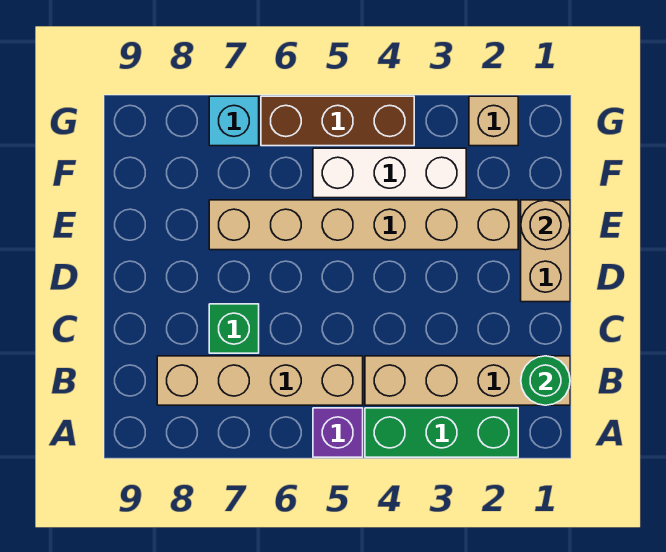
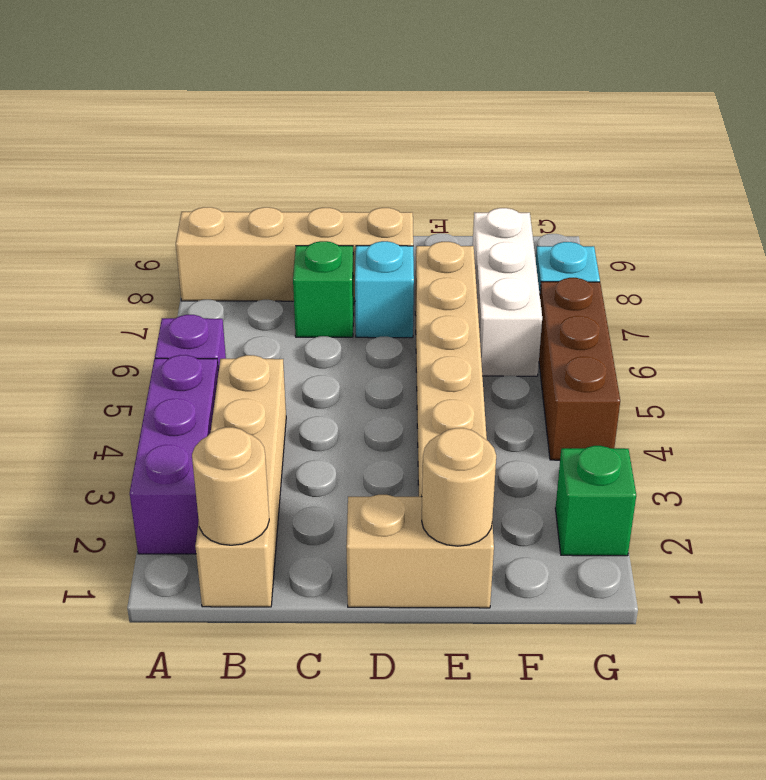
green brick A2:A4 level 1 -> purple brick A2:A4 level 1
green round brick B1 level 2 -> tan round brick B1 level 2
tan brick B5:B8 level 1 -> tan brick A8:D8 level 1
none -> cyan brick D7 level 1
white brick F3:F5 level 1 -> white brick F6:F8 level 1
tan brick G2 level 1 -> green brick G2 level 1

